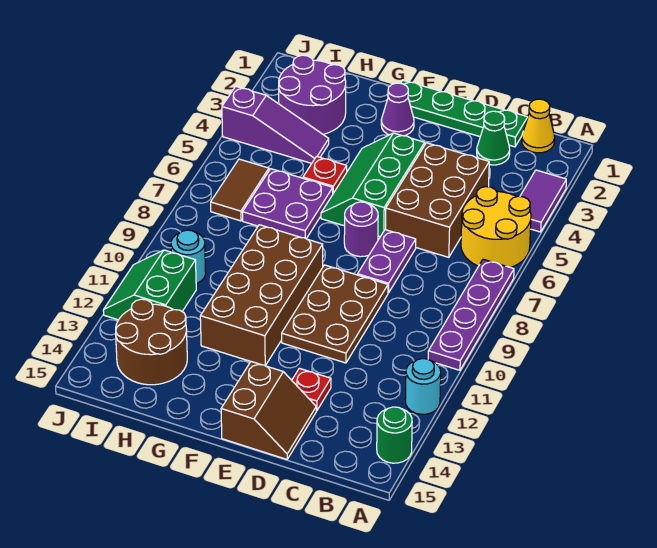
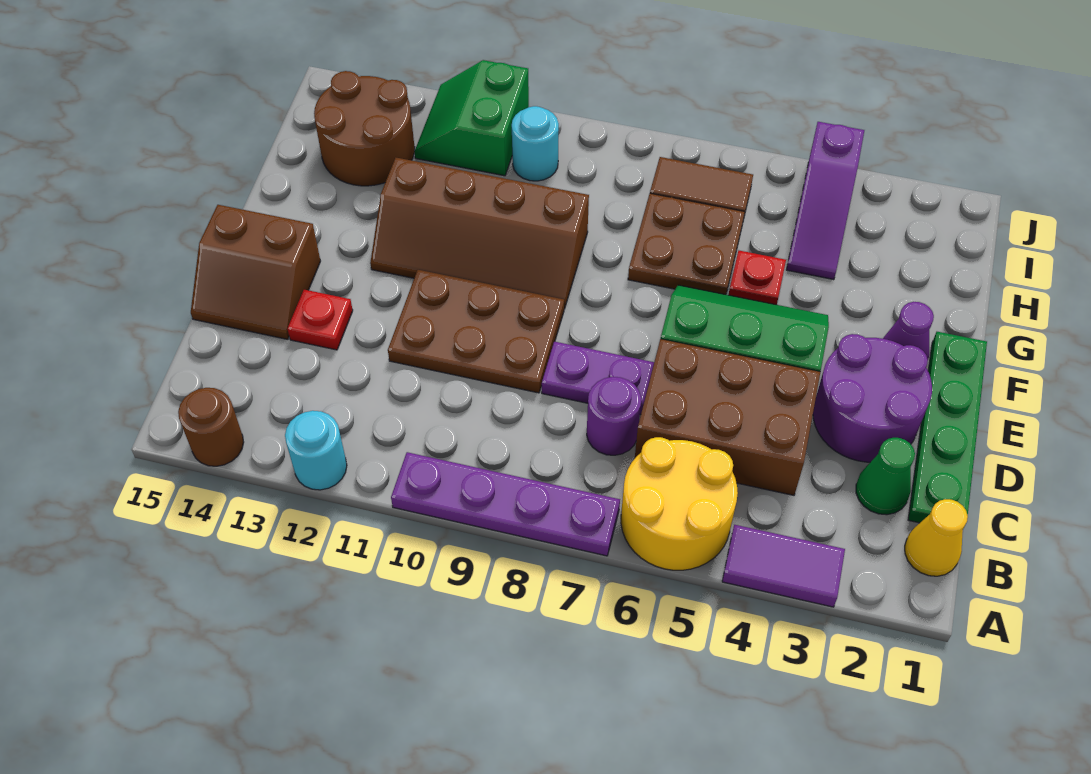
green round brick A14 level 1 -> brown round brick A14 level 1
purple round brick E7 level 1 -> purple round brick C7 level 1
brown brick F9:G12 level 1 -> brown slope F9:G12 level 1 top G
purple plate G6:H7 level 1 -> brown plate G6:H7 level 1
purple round brick H2:I3 level 1 -> purple round brick D2:E3 level 1
green slope I11:J12 level 1 top I -> green slope I11:J12 level 1 top 11

